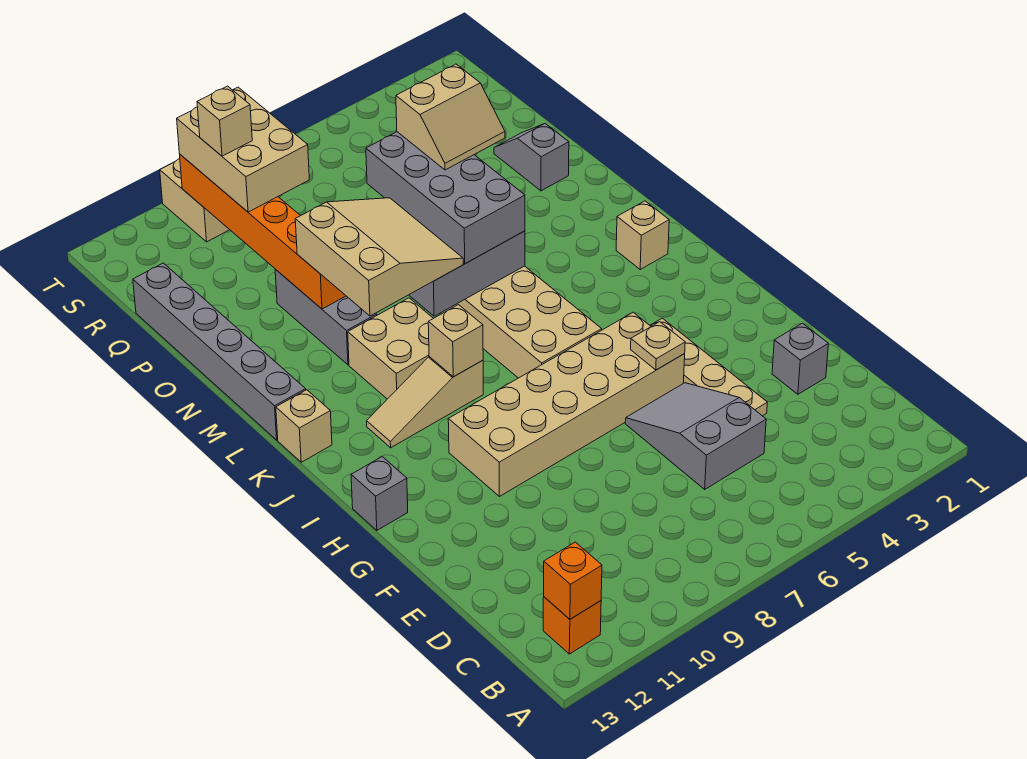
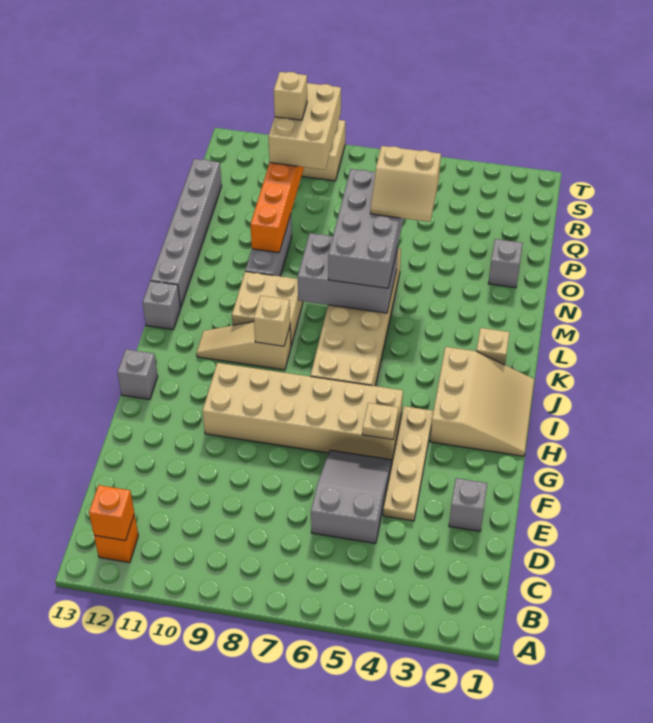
tan brick K13 level 1 -> grey brick K13 level 1
tan slope L8:N10 level 3 top 10 -> tan slope H1:J3 level 1 top 3

